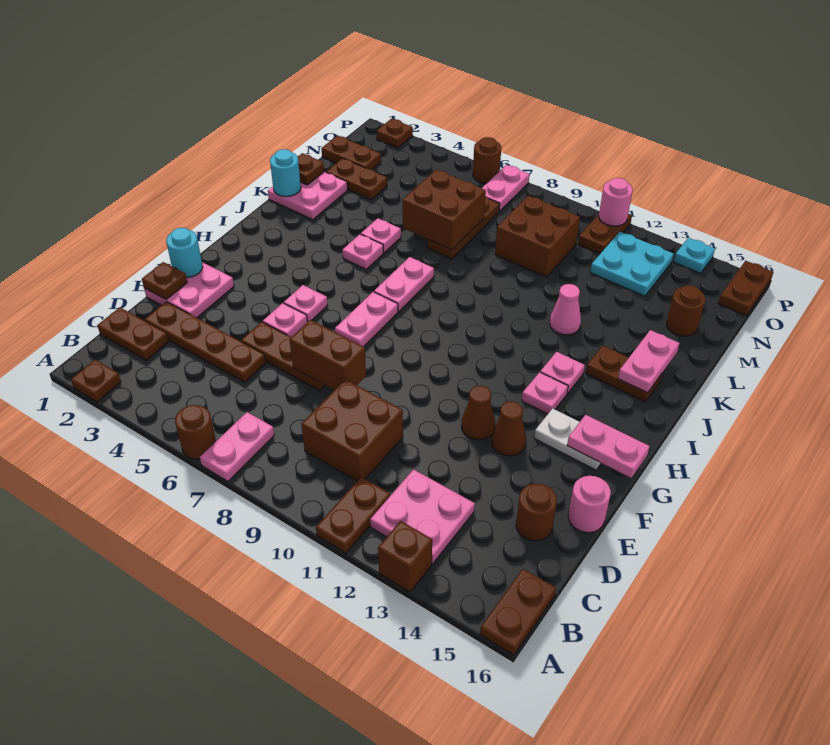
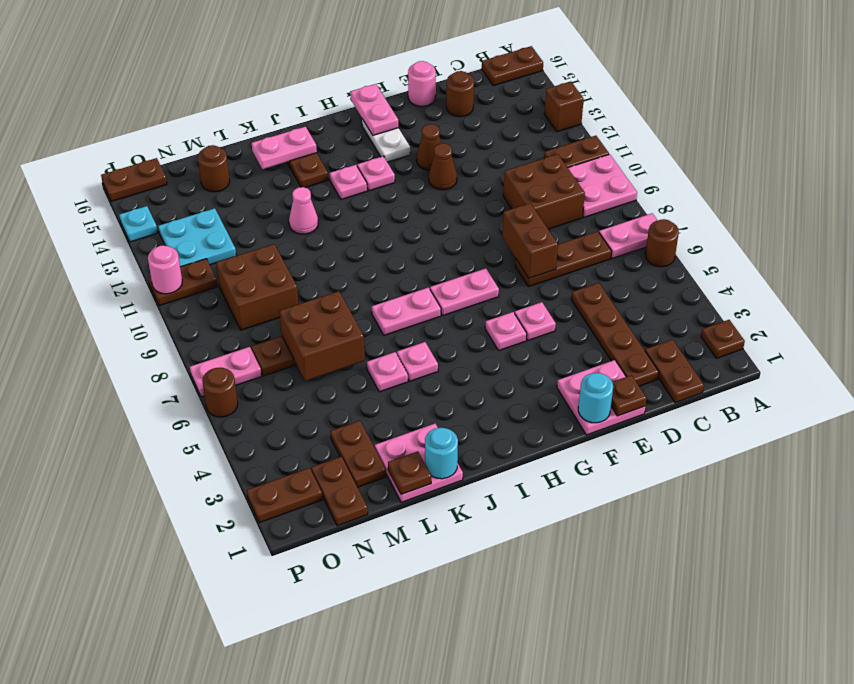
pink plate B12:C13 level 1 -> pink plate A9:B10 level 1
brown plate E5:E7 level 1 -> brown plate C7:E7 level 1
brown plate P2 level 1 -> brown plate O2:P2 level 1

